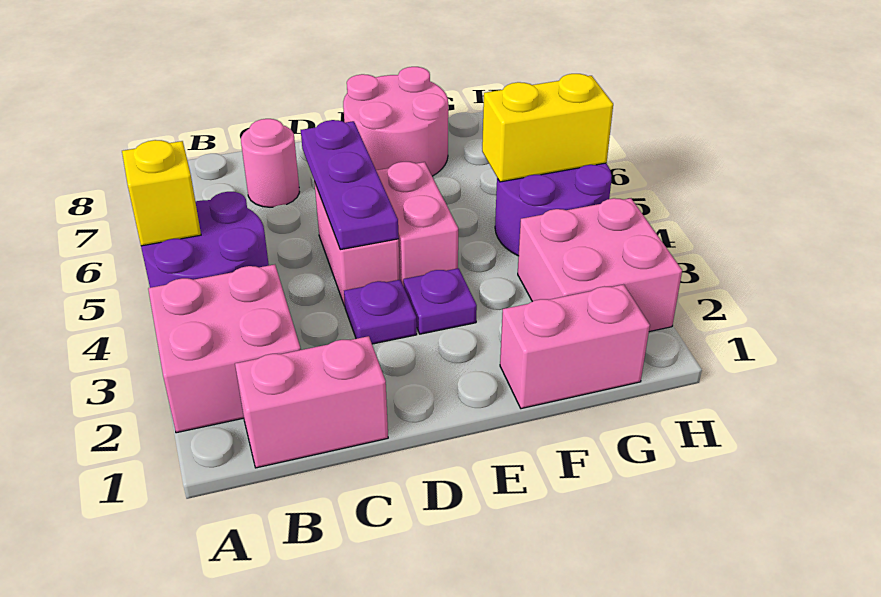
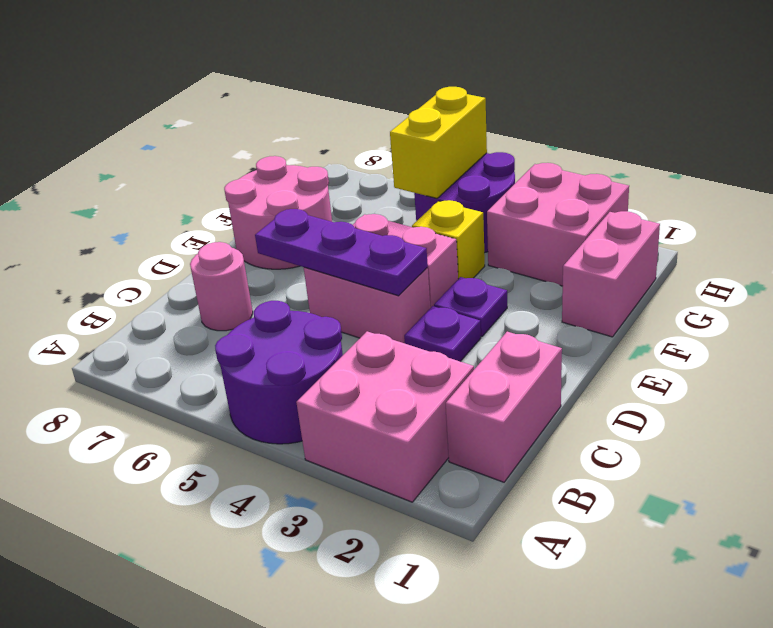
yellow brick A5 level 2 -> yellow brick F4 level 1

